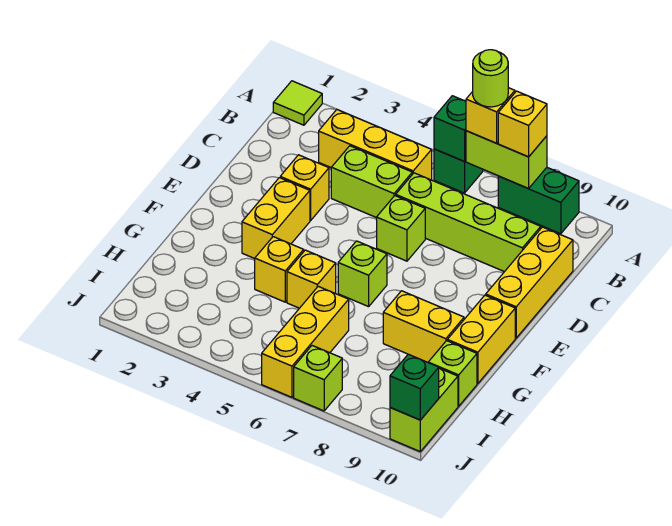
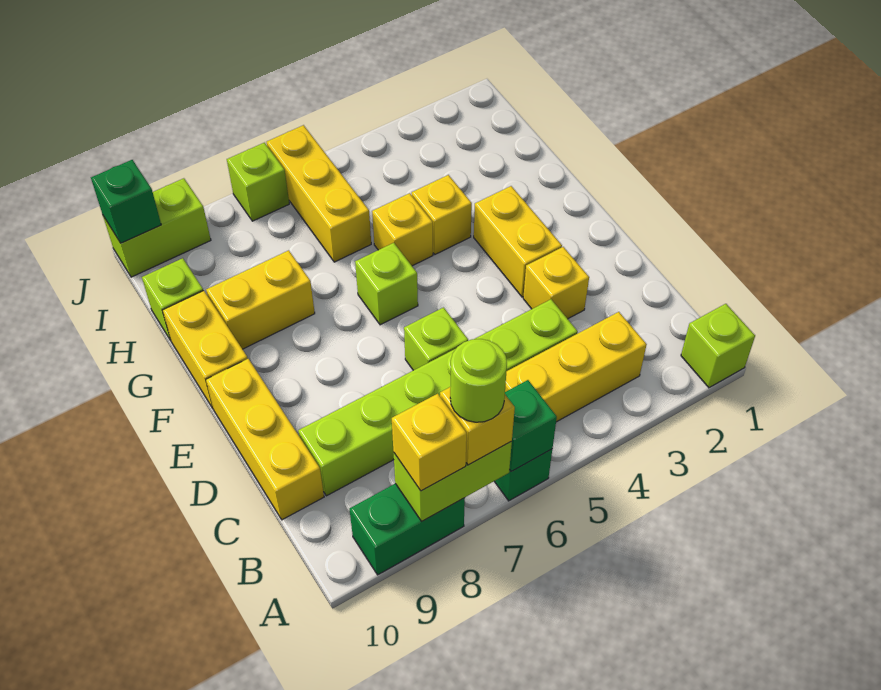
lime tile A1 level 1 -> lime brick A1 level 1
lime brick I10:J10 level 1 -> lime brick J9:J10 level 1

